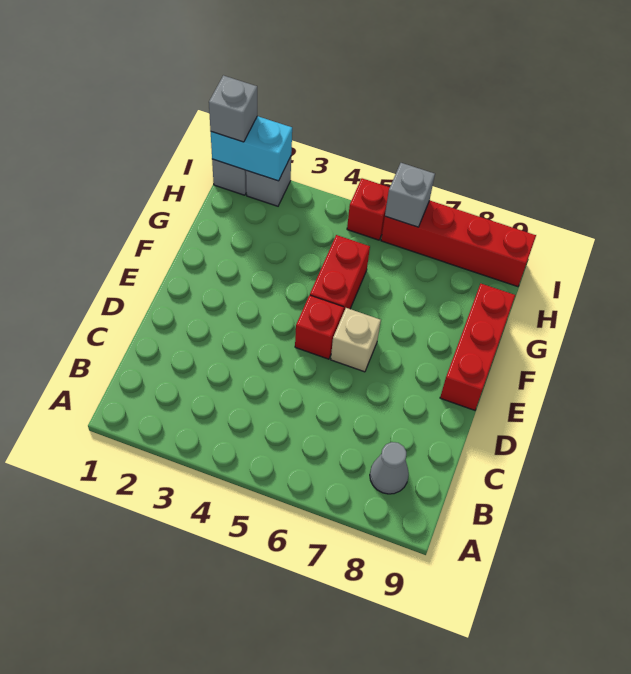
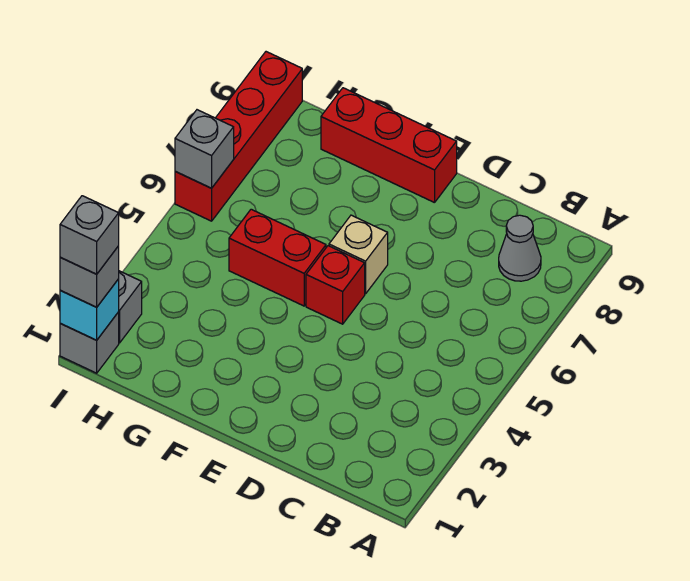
cyan brick I1:I2 level 2 -> cyan brick I1 level 2
none -> grey brick I1 level 4
red brick I5 level 1 -> none

